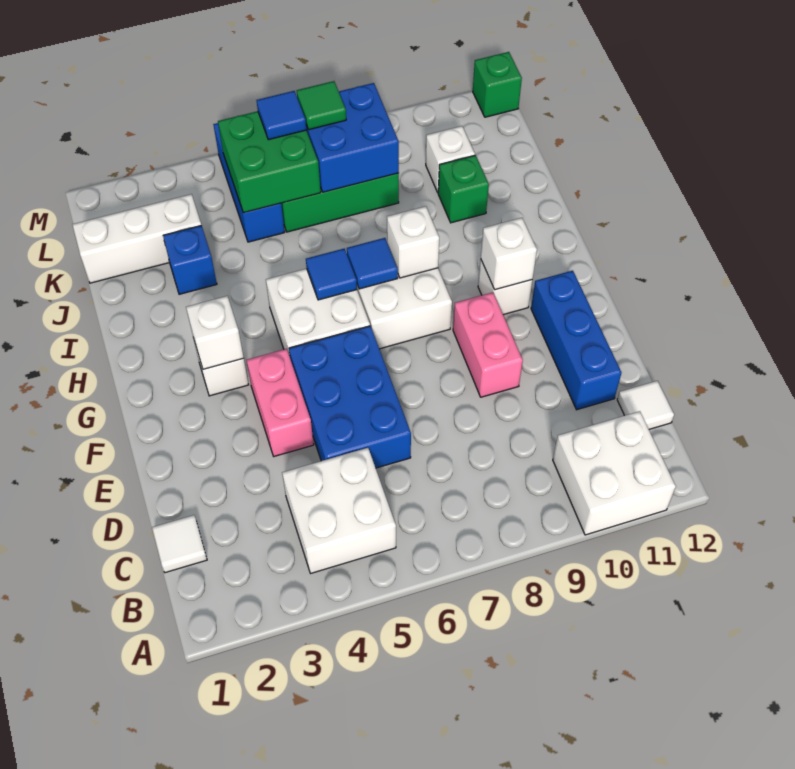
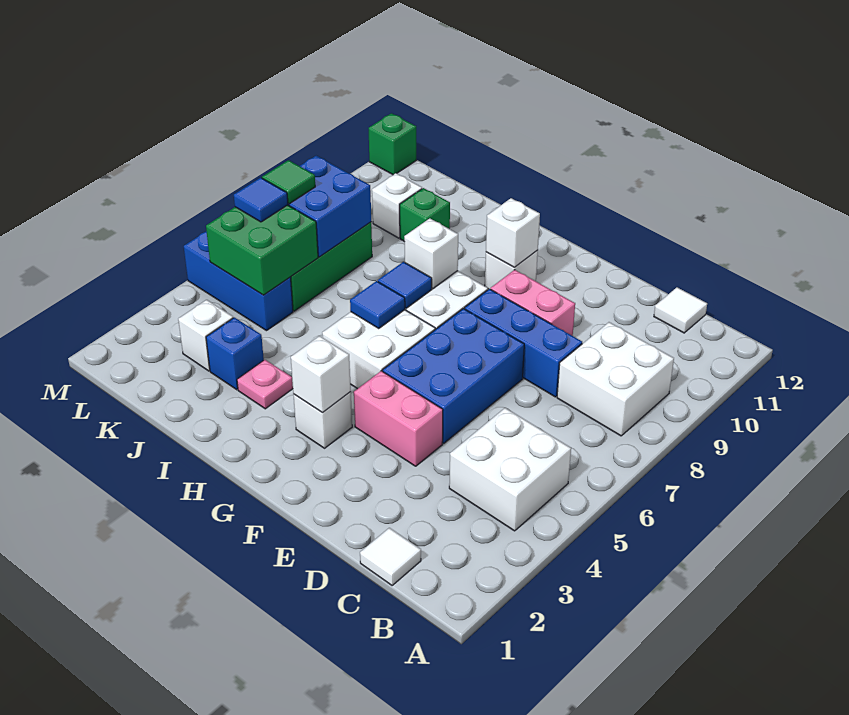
white brick A10:B11 level 1 -> white brick B8:C9 level 1
blue brick D5:F6 level 1 -> blue brick E5:F7 level 1
blue brick D11:F11 level 1 -> blue brick D8:F8 level 1
none -> pink plate I3 level 1
white brick K1:K3 level 1 -> white brick K3 level 1

